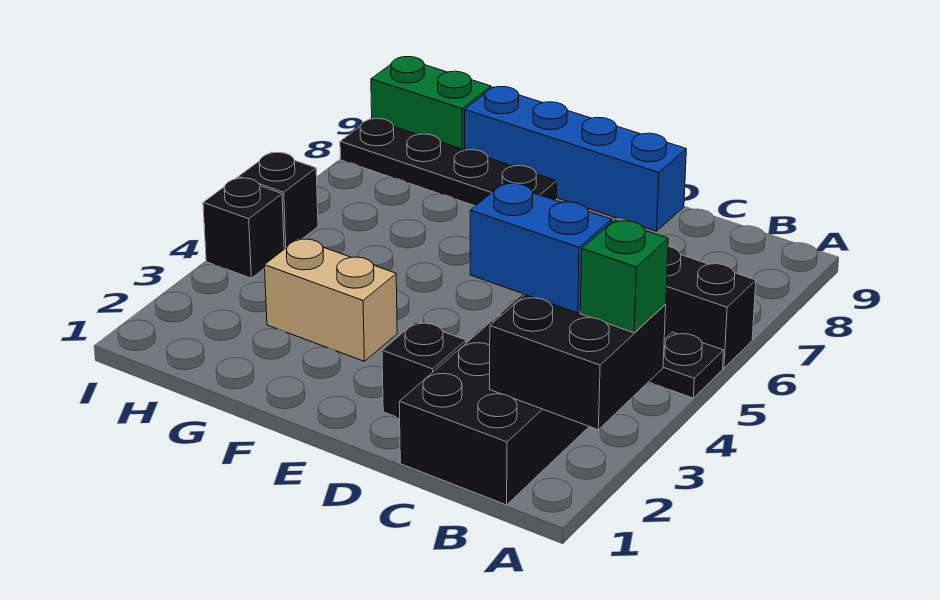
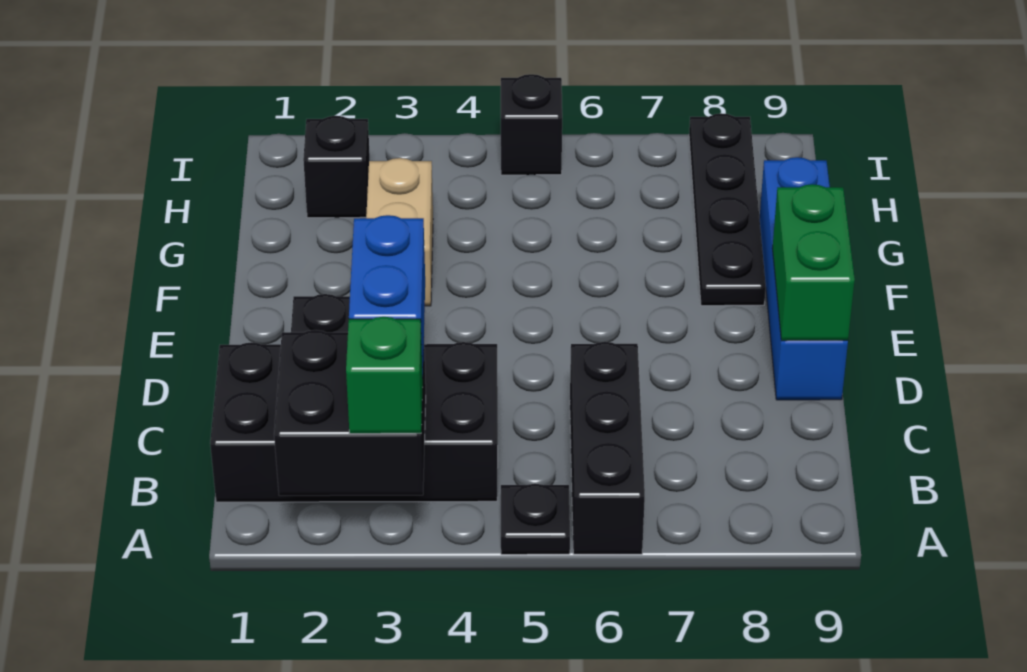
green brick H9:I9 level 1 -> green brick D9:E9 level 2
black brick I4 level 1 -> black brick H2 level 1

